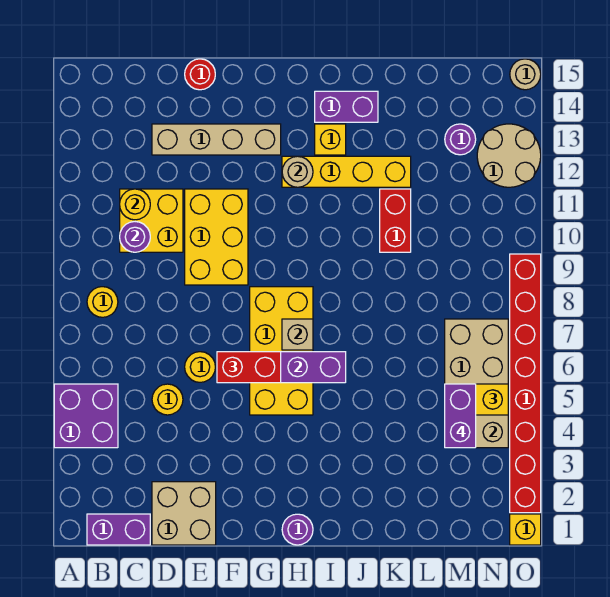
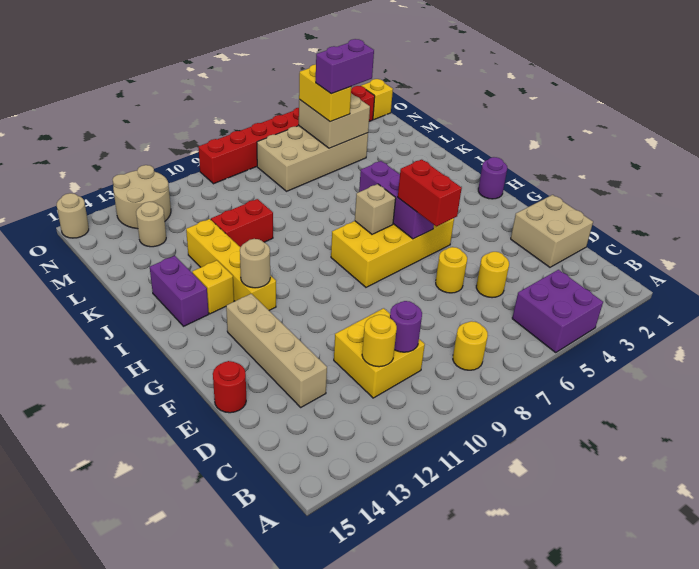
purple brick B1:C1 level 1 -> none
yellow brick E9:F11 level 1 -> none
purple round brick M13 level 1 -> tan round brick M13 level 1

